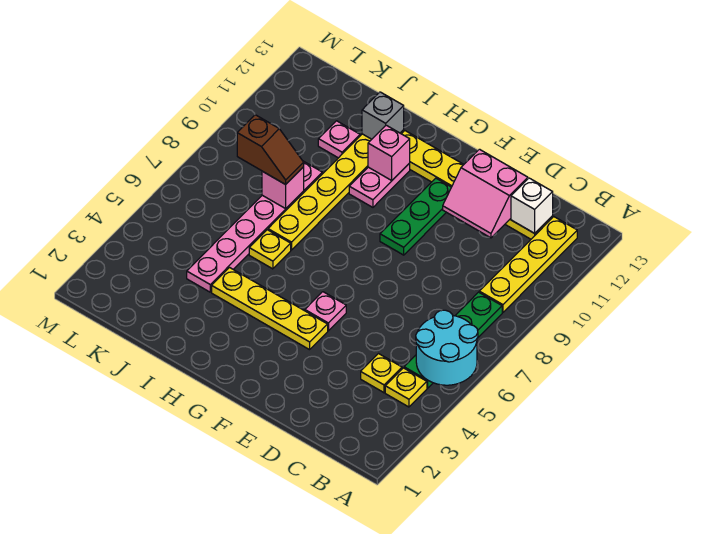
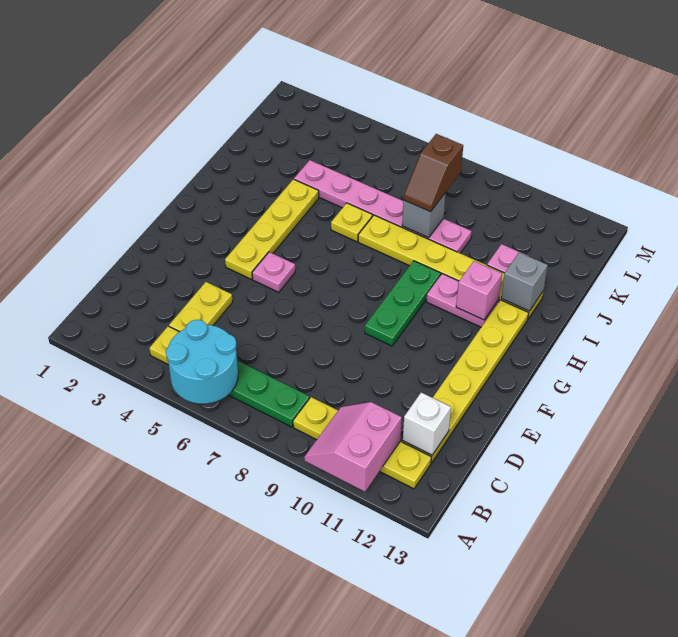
yellow plate C4 level 1 -> yellow plate C4:D4 level 1
pink slope D11:E12 level 2 top 12 -> pink slope A10:B11 level 2 top 11
green plate F9:F11 level 1 -> green plate F9:H9 level 1
pink brick J8 level 2 -> grey brick J8 level 2

